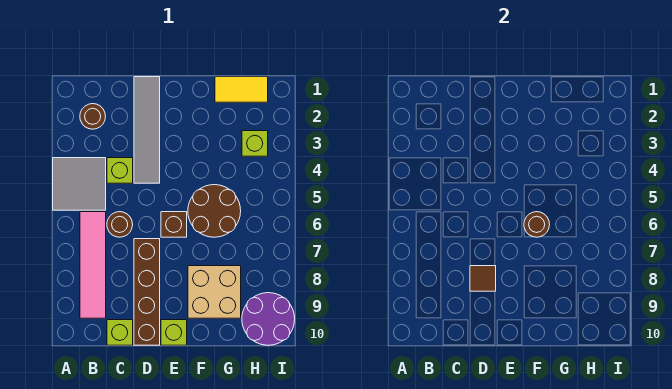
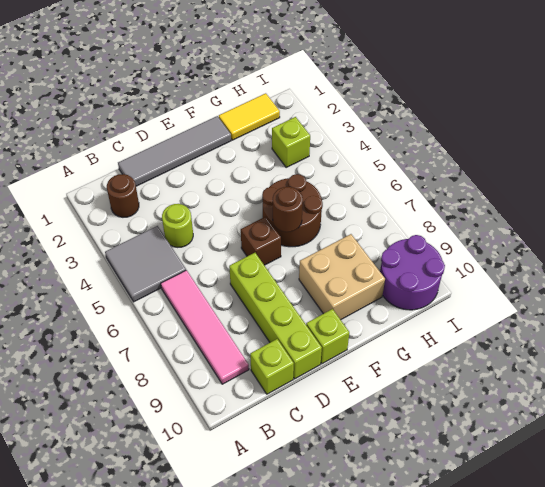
lime brick C4 level 1 -> lime round brick C4 level 1
brown round brick C6 level 1 -> none
grey tile D1:D4 level 1 -> grey tile C1:F1 level 1
brown brick D7:D10 level 1 -> lime brick D7:D10 level 1
brown tile D8 level 2 -> none

